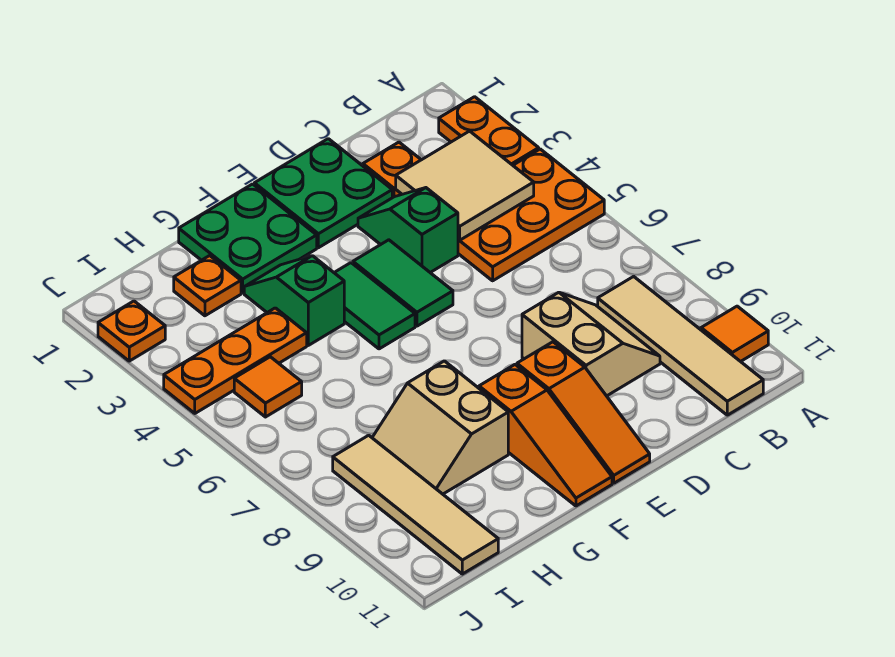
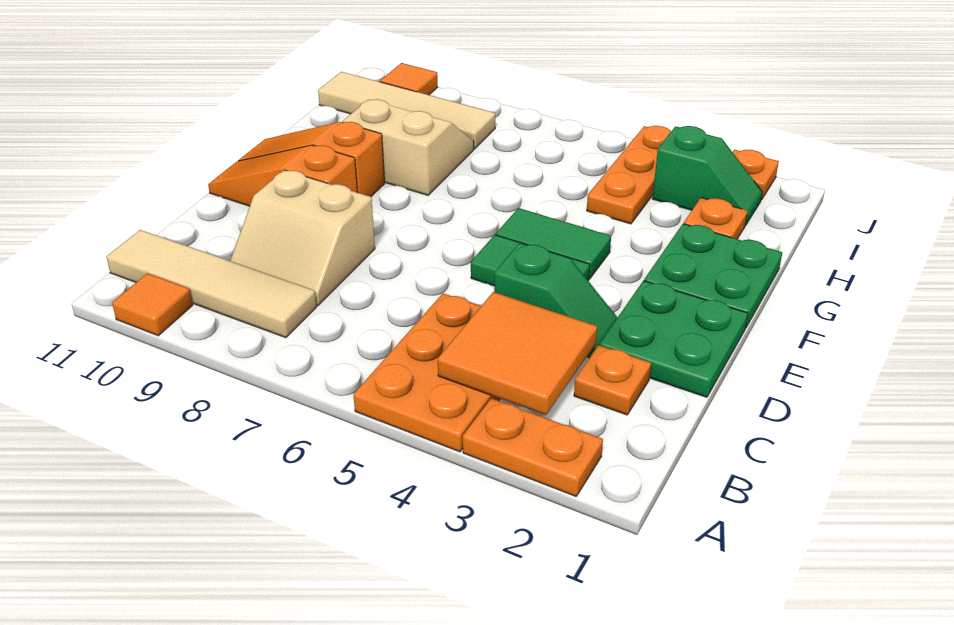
tan tile B3:C4 level 2 -> orange tile B3:C4 level 2
green slope G3:G4 level 1 top 4 -> green slope I2:I3 level 1 top 3
orange tile I5 level 1 -> orange tile J10 level 1

